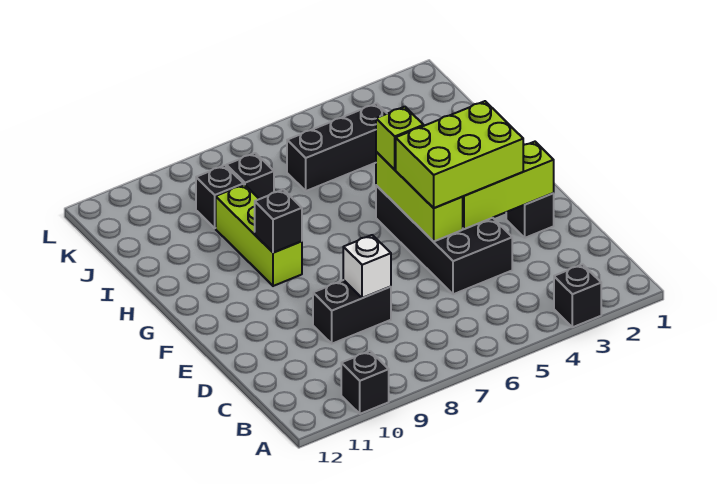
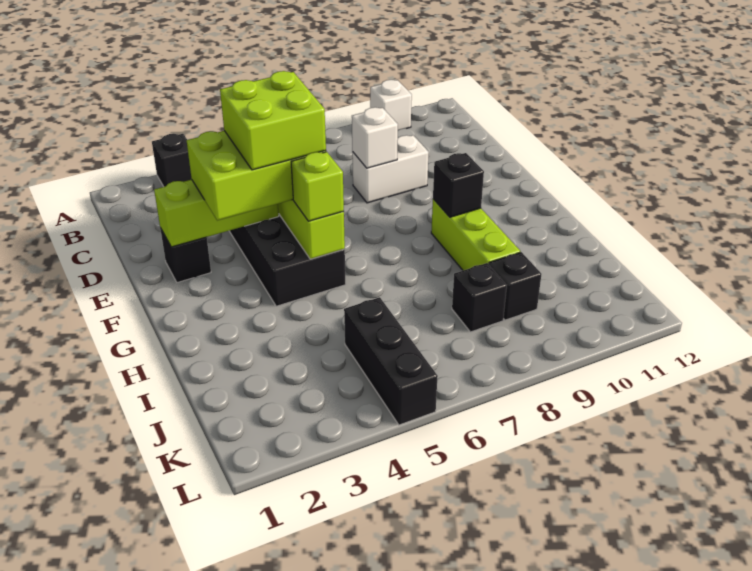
black brick A10 level 1 -> white brick A10 level 1
black brick D8:D9 level 1 -> white brick D8:D9 level 1
none -> lime brick E4:F5 level 4
black brick J4:J6 level 1 -> black brick J5:L5 level 1

